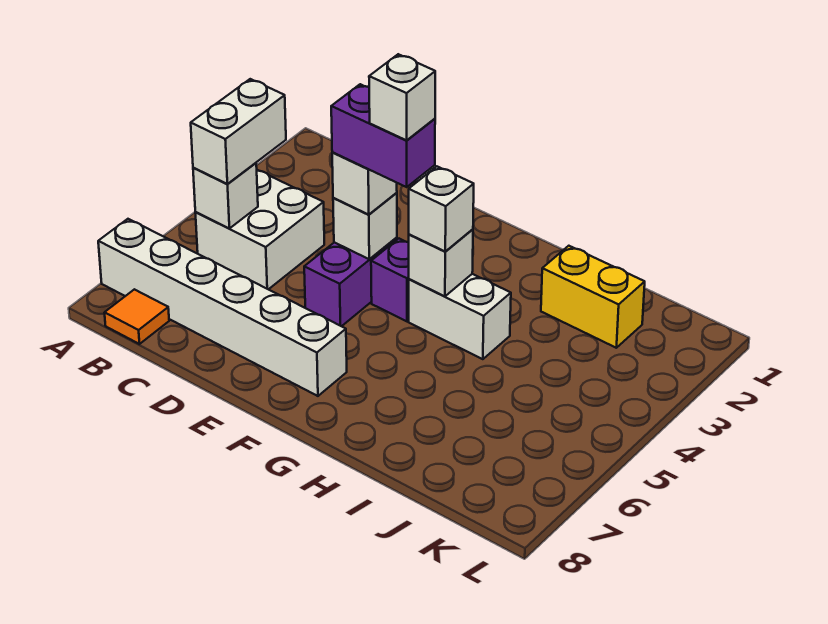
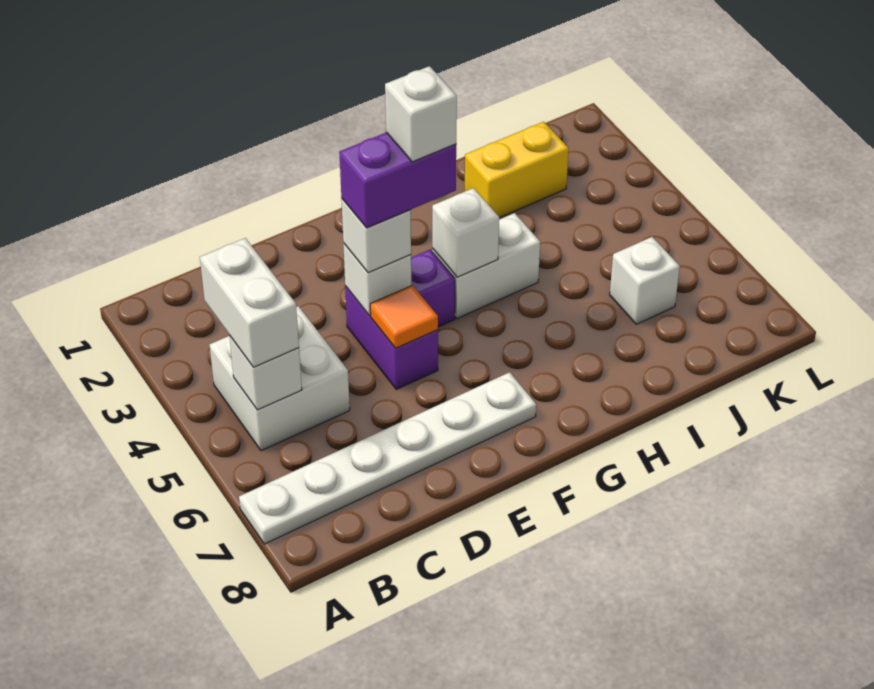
white brick A7:F7 level 1 -> white plate A7:F7 level 1
orange tile B8 level 1 -> orange tile E5 level 2
white brick G4 level 3 -> white brick J6 level 1

